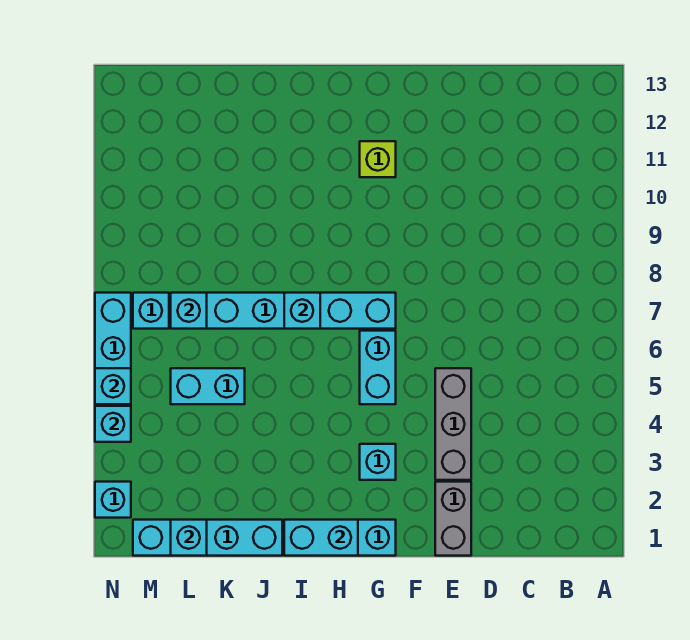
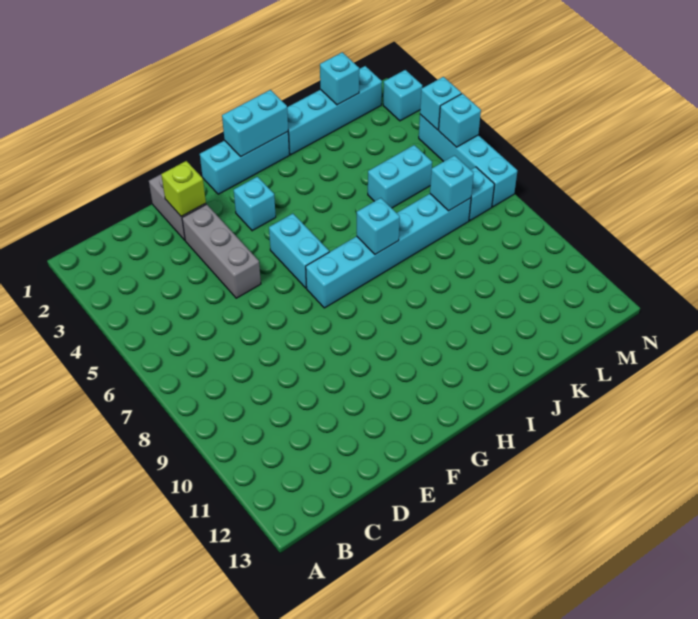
lime brick G11 level 1 -> lime brick E2 level 2

